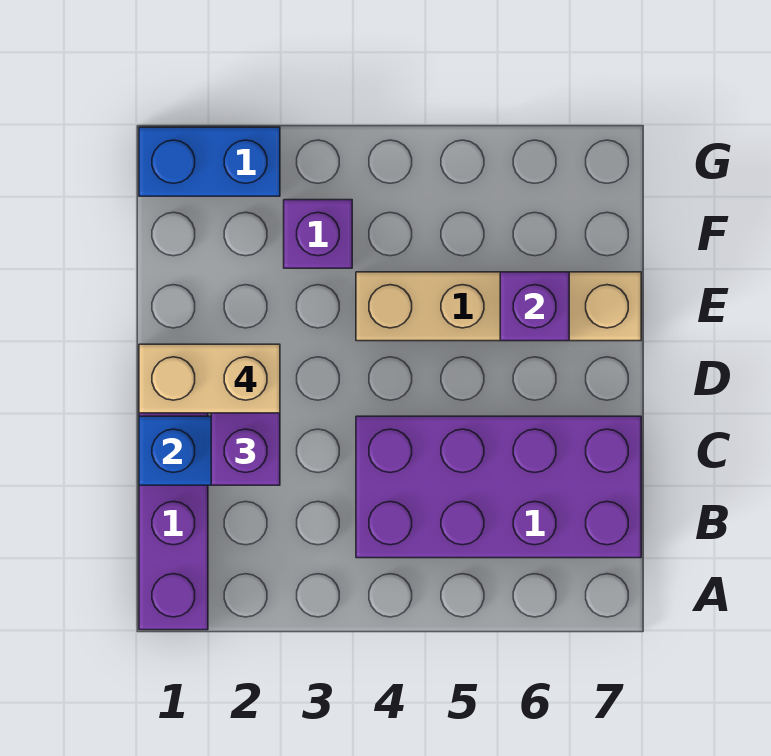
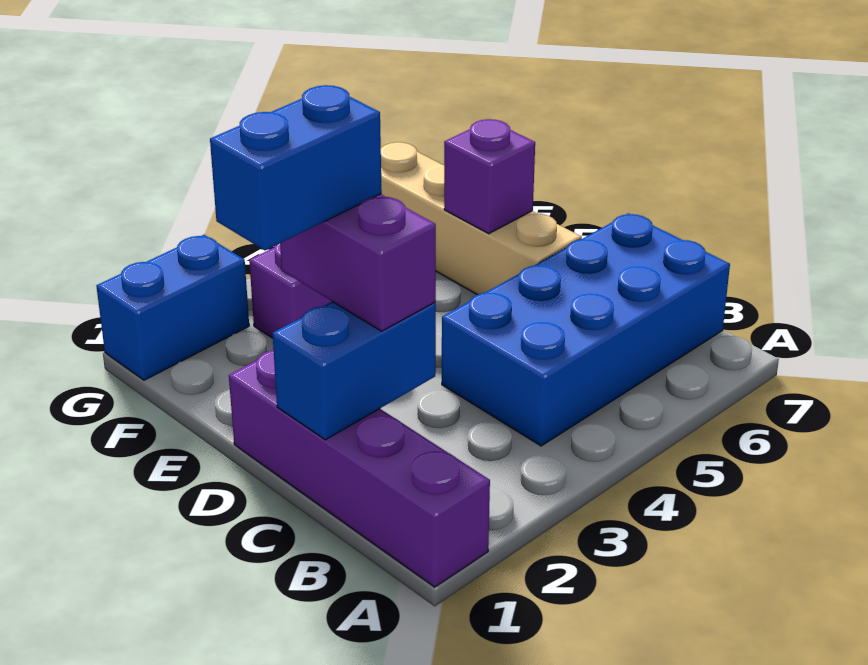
purple brick B4:C7 level 1 -> blue brick B4:C7 level 1
tan brick D1:D2 level 4 -> blue brick D1:D2 level 4
tan brick E4:E7 level 1 -> tan brick D6:G6 level 1

